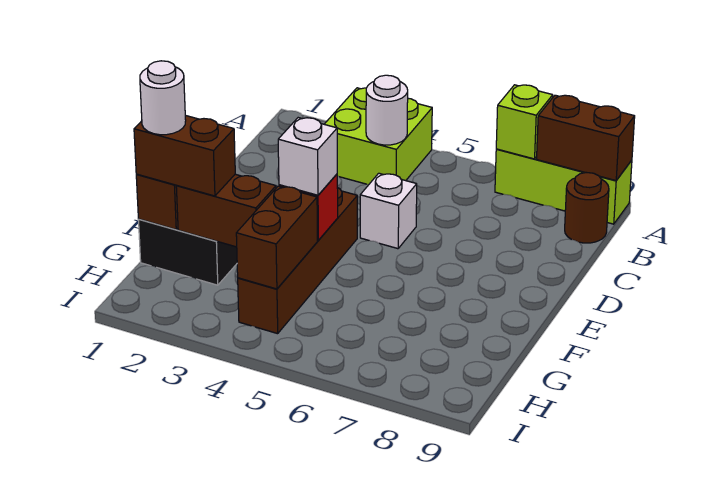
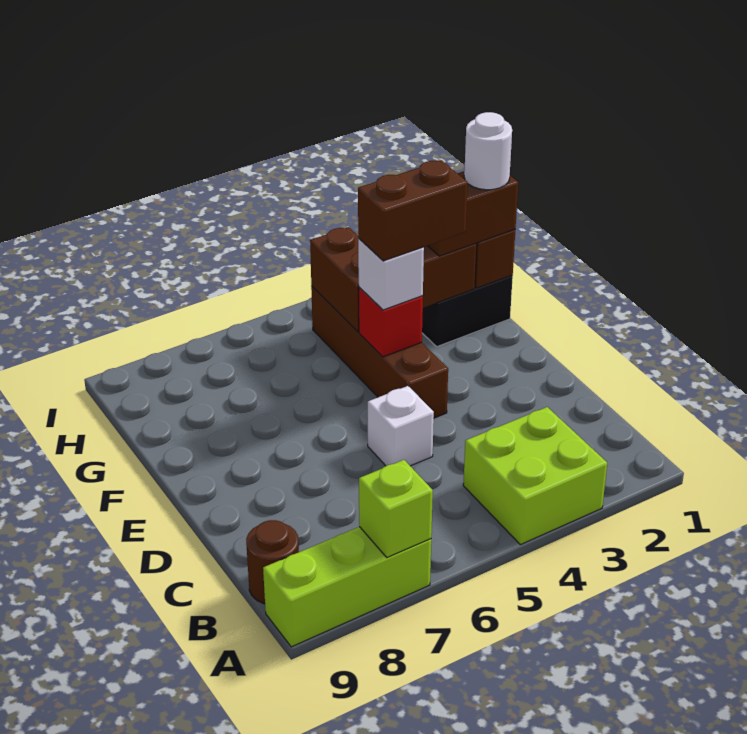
brown brick A8:A9 level 2 -> brown brick F3:F4 level 4
white round brick B4 level 2 -> none

